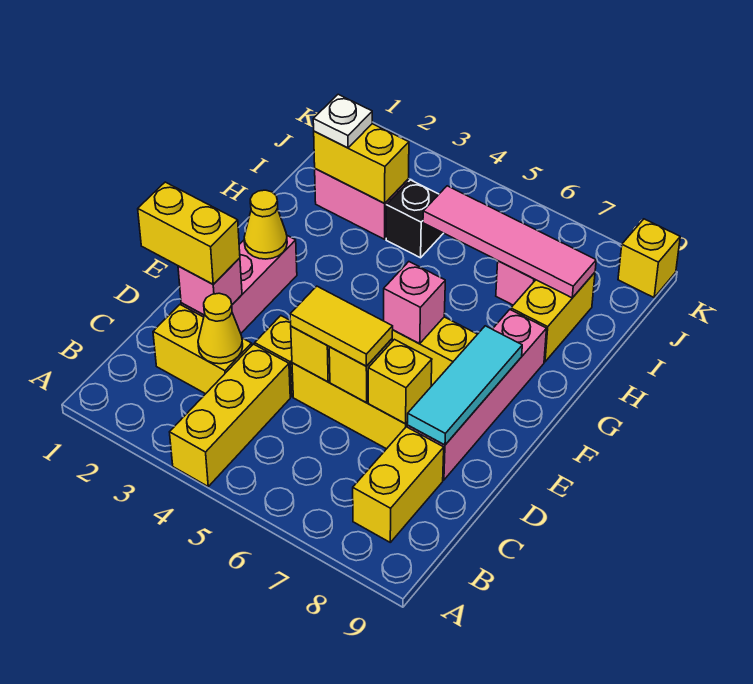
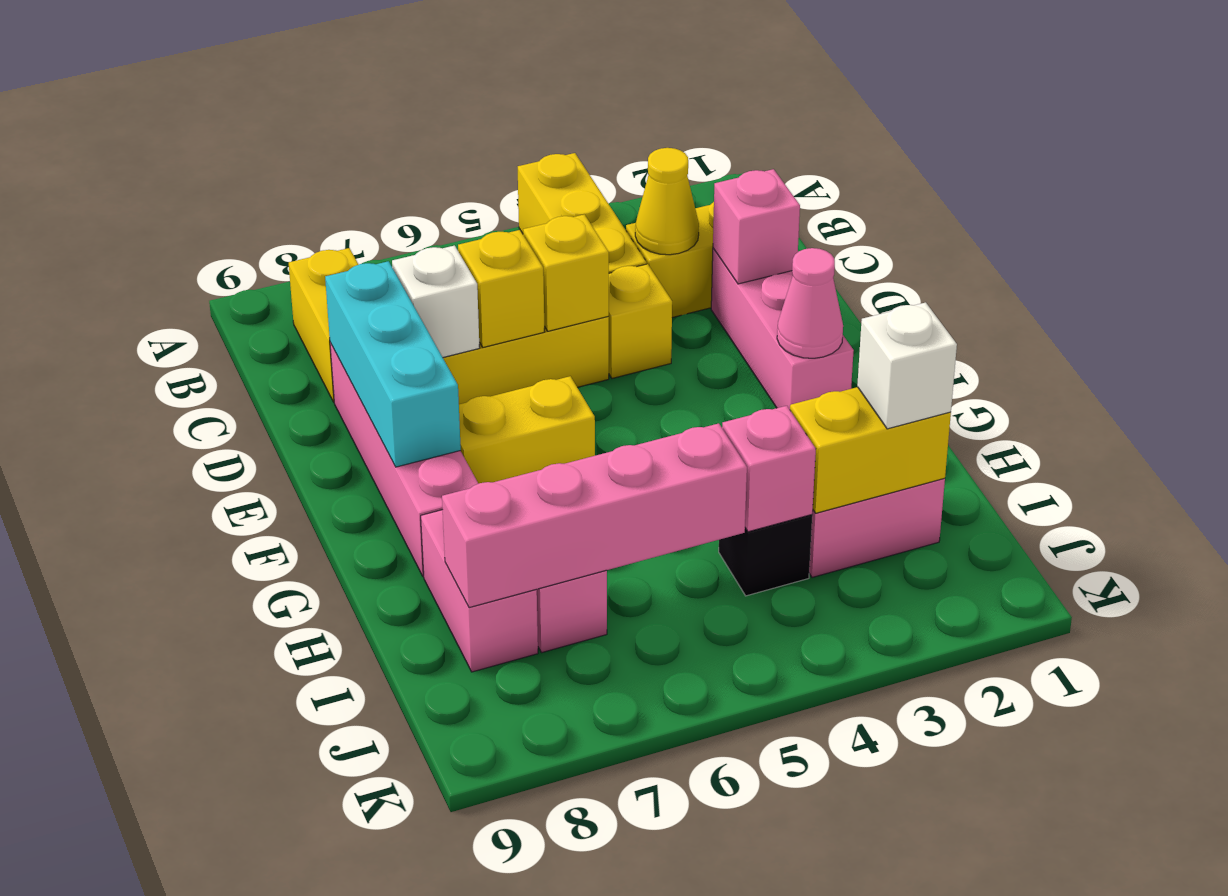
yellow brick D1:D2 level 3 -> none
yellow tile D5:D6 level 3 -> none
yellow brick D7 level 2 -> white brick D7 level 2
cyan tile D8:F8 level 2 -> cyan brick D8:F8 level 2
yellow cone F2 level 2 -> pink cone F2 level 2
pink brick F6 level 2 -> pink brick I4 level 2
yellow brick H8:I8 level 1 -> pink brick H8:I8 level 1
white plate I2 level 3 -> white brick I2 level 3
pink tile I5:I8 level 2 -> pink brick I5:I8 level 2
yellow brick K9 level 1 -> none

